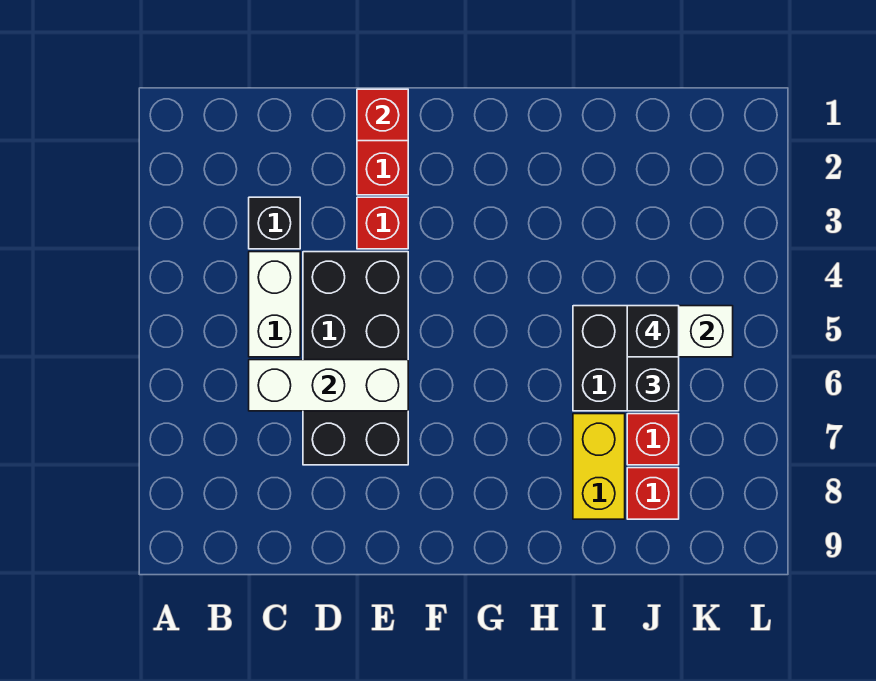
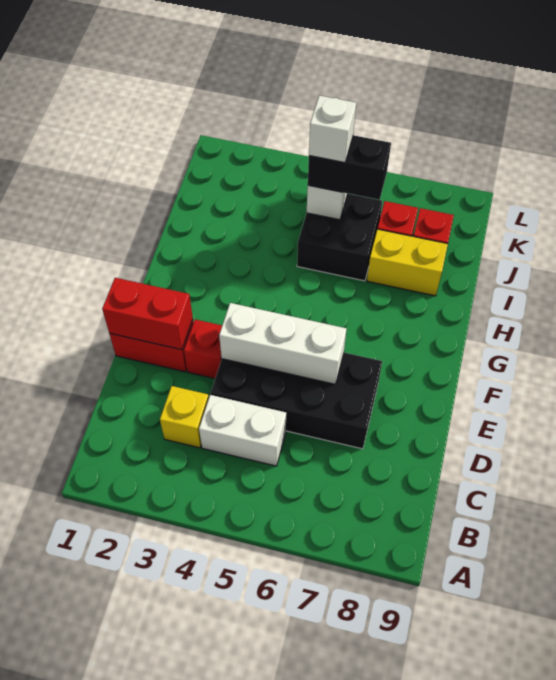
black brick C3 level 1 -> yellow brick C3 level 1
white brick C6:E6 level 2 -> white brick E4:E6 level 2
red brick E1 level 2 -> red brick E1:E2 level 2
black brick J5 level 4 -> white brick J5 level 4

